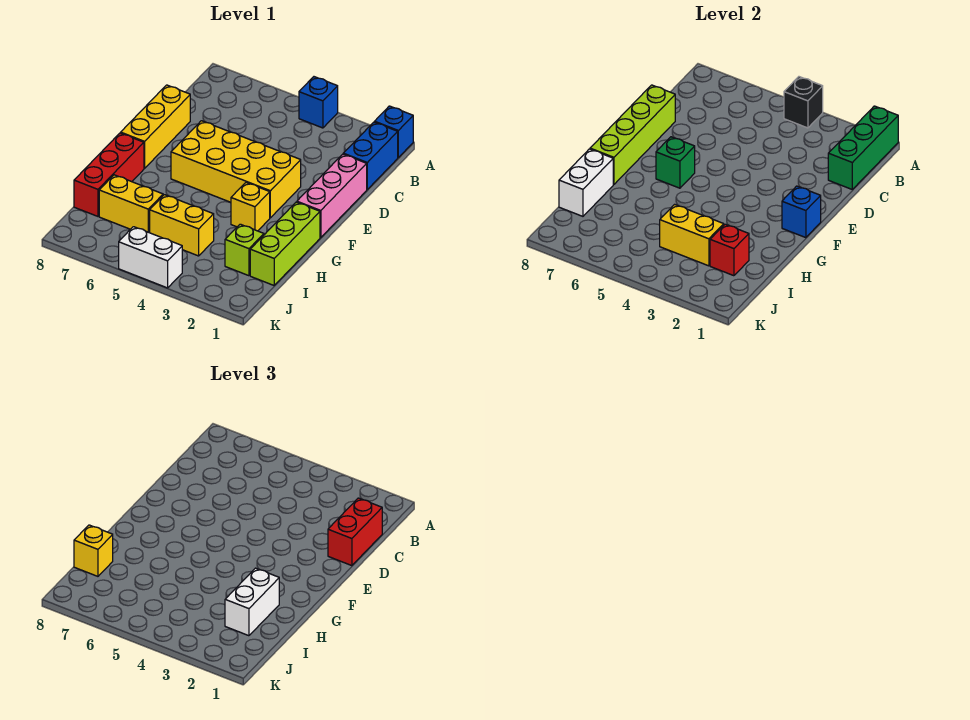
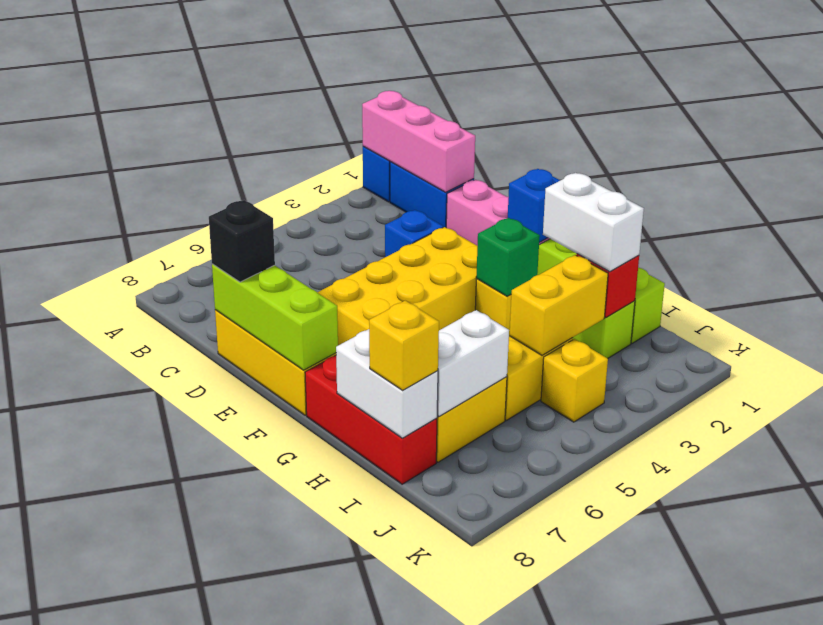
green brick A1:C1 level 2 -> pink brick A1:C1 level 2
blue brick A4 level 1 -> blue brick D3 level 1
black brick A4 level 2 -> black brick D8 level 3
red brick C1:D1 level 3 -> none
lime brick D8:G8 level 2 -> lime brick D8:F8 level 2
green brick F6 level 2 -> green brick G3 level 2
none -> yellow brick J4 level 1
white brick K4:K5 level 1 -> white brick I6:I7 level 2

